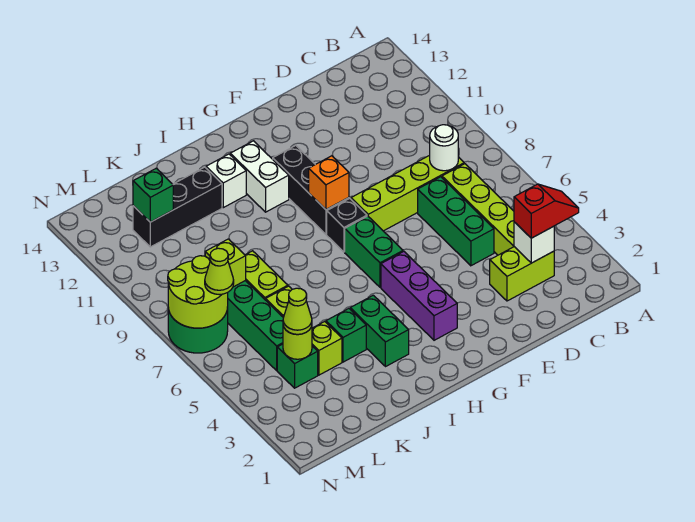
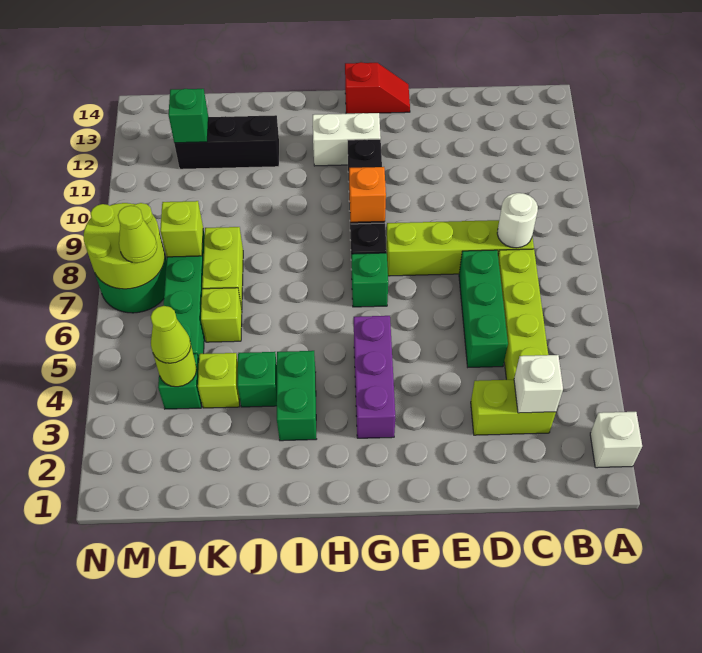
red slope B3:C3 level 3 top C -> red slope F14:G14 level 1 top G
green brick G6:G7 level 1 -> green brick G7 level 1
white brick H11:H12 level 1 -> white brick G12:H12 level 1
white brick I12 level 1 -> white brick A2 level 1

